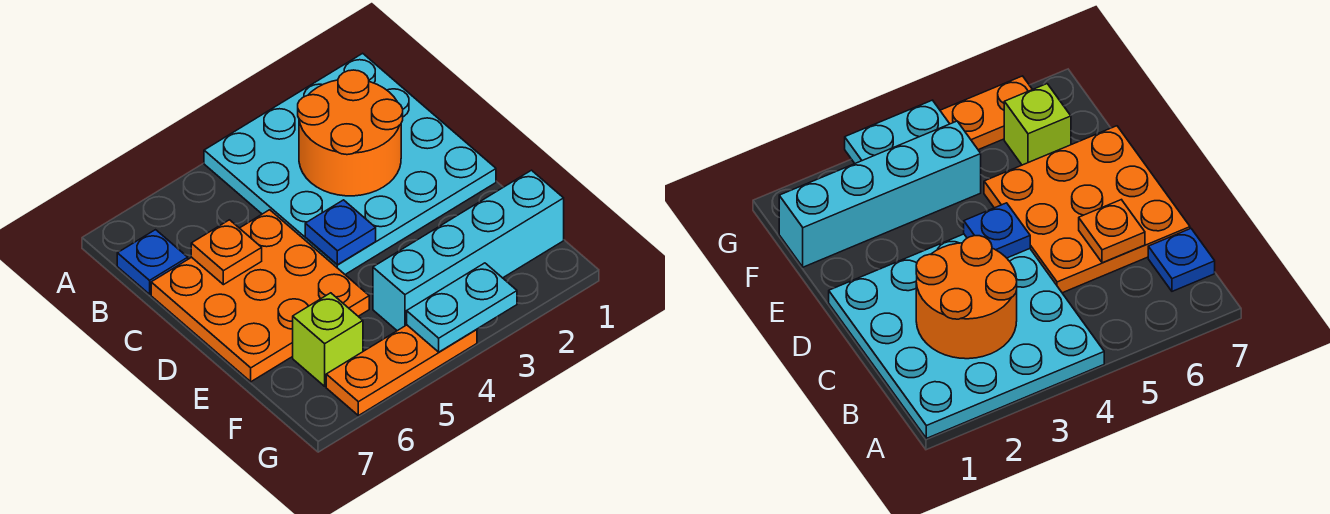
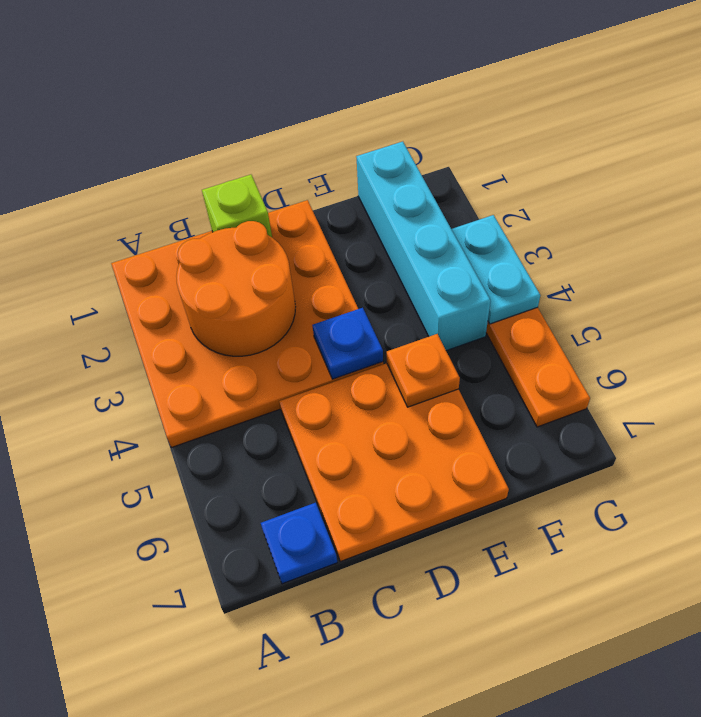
cyan plate A1:D4 level 1 -> orange plate A1:D4 level 1
orange plate C6 level 2 -> orange plate E5 level 2
lime brick F6 level 1 -> lime brick C1 level 2

